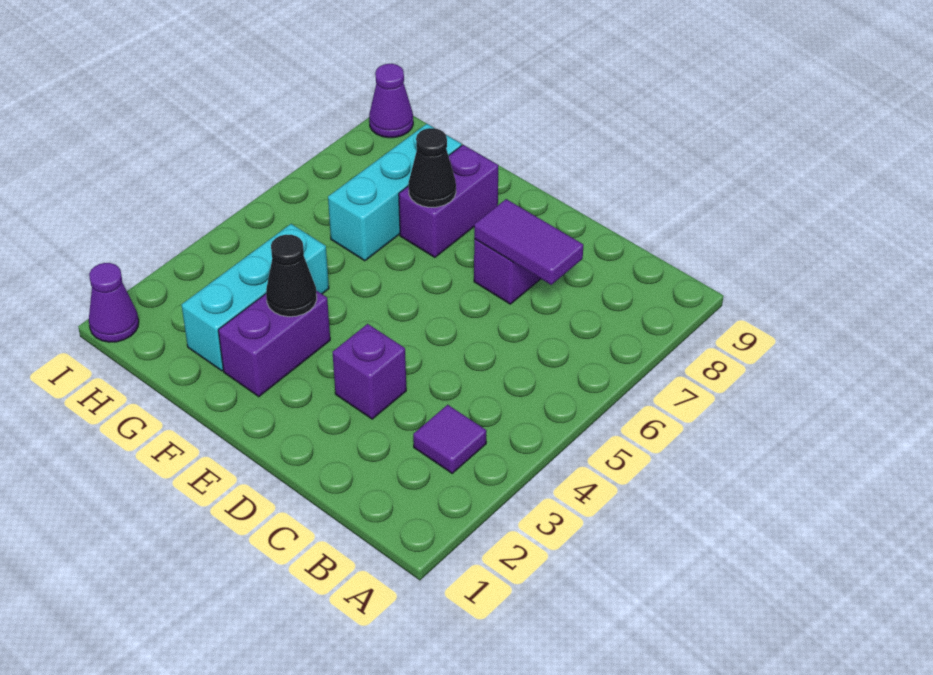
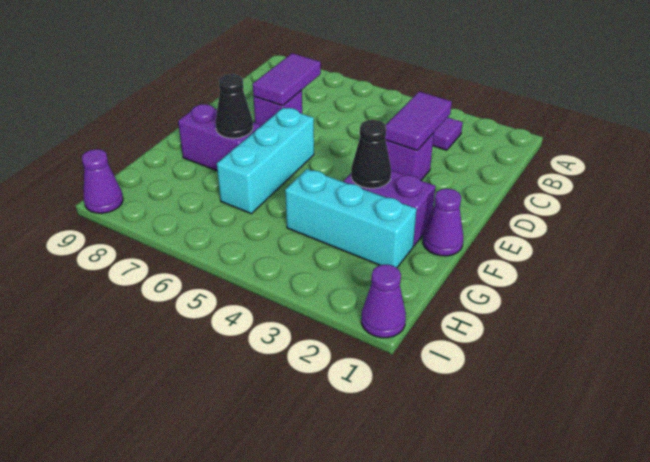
none -> purple tile C3:D3 level 2
none -> purple cone F1 level 1
cyan brick G6:G8 level 1 -> cyan brick E6:G6 level 1

